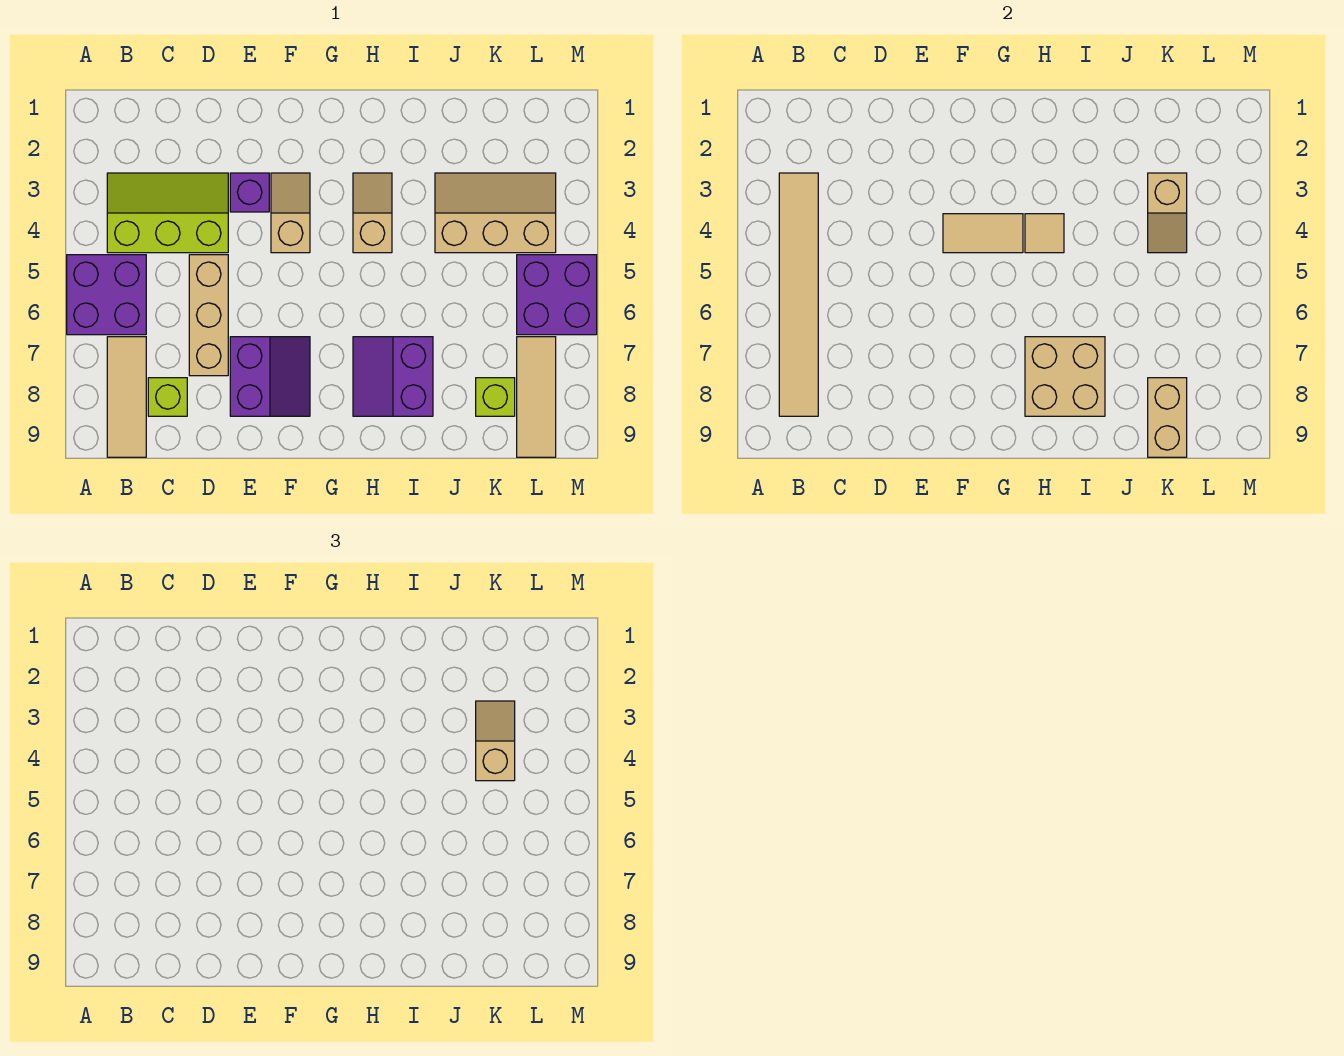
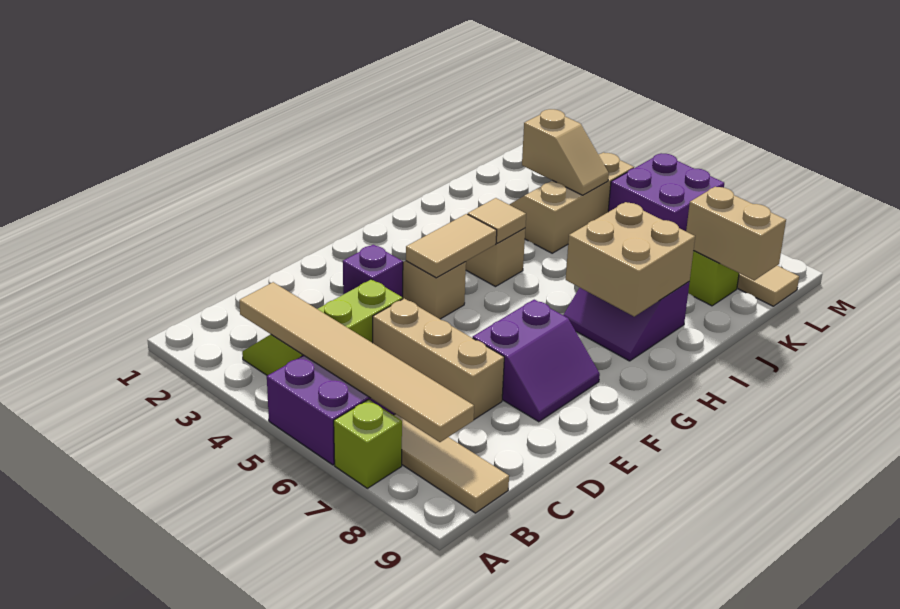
lime brick C8 level 1 -> lime brick A7 level 1
purple slope E7:F8 level 1 top E -> purple slope E7:F8 level 1 top 7
tan slope K3:K4 level 3 top 4 -> none

